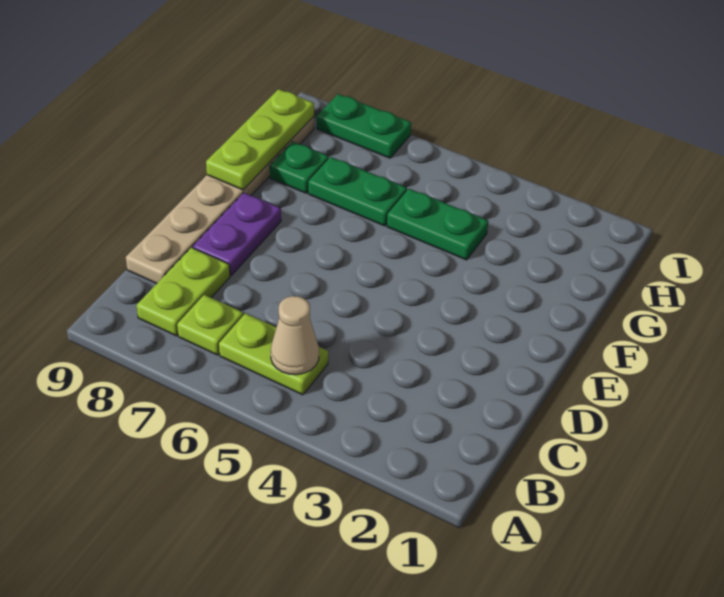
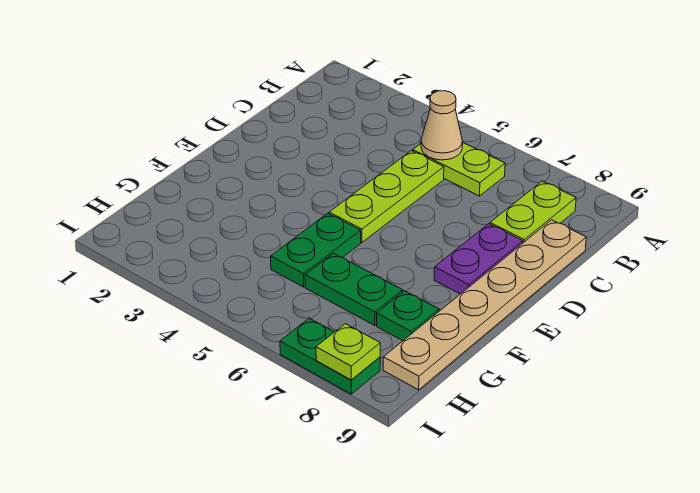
lime plate B7 level 1 -> lime plate I8 level 2
lime plate F9:H9 level 2 -> lime plate C5:E5 level 1
green plate G4:G5 level 1 -> green plate F5:G5 level 1

